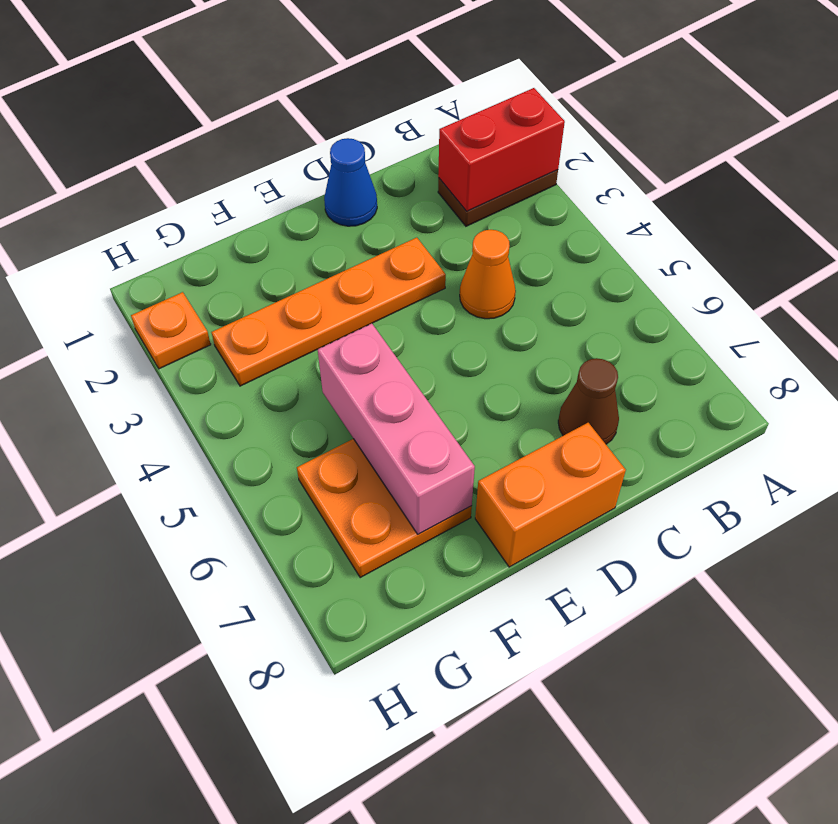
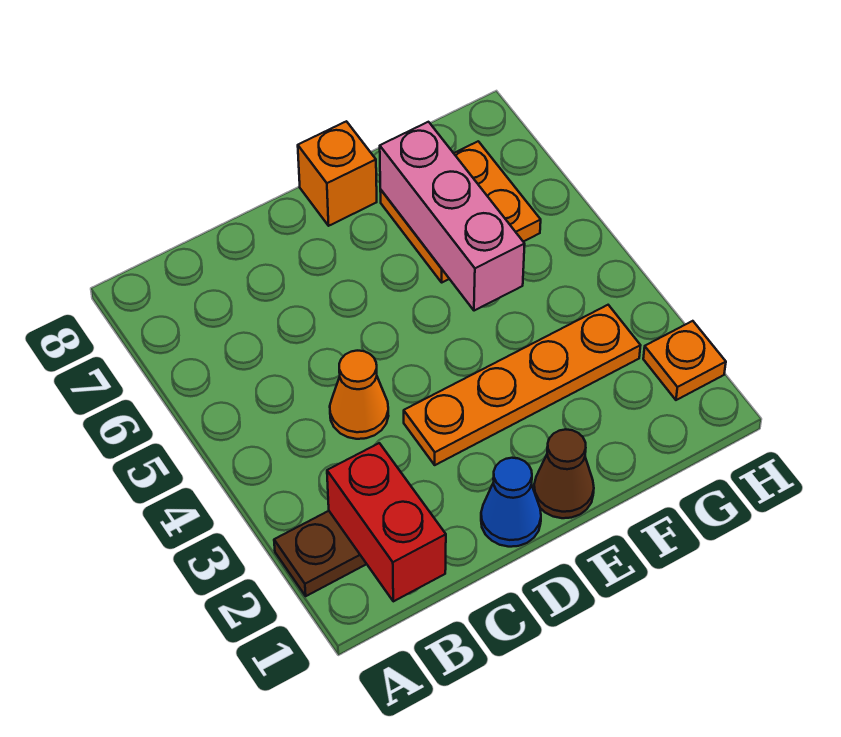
red brick A2:B2 level 2 -> red brick B1:B2 level 2
brown cone C7 level 1 -> brown cone E1 level 1
orange brick D8:E8 level 1 -> orange brick E8 level 1

